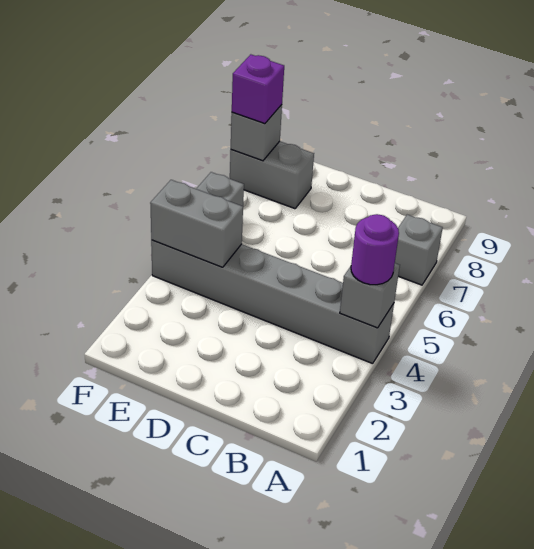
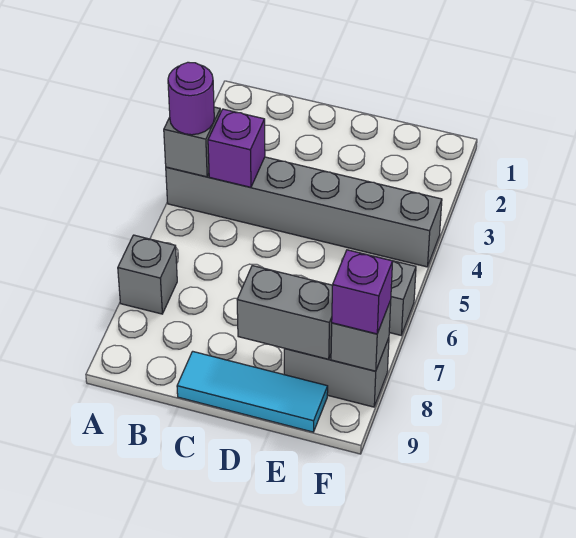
none -> purple brick B4 level 2
none -> cyan tile C9:E9 level 1
grey brick E4:F4 level 2 -> grey brick D8:E8 level 2

